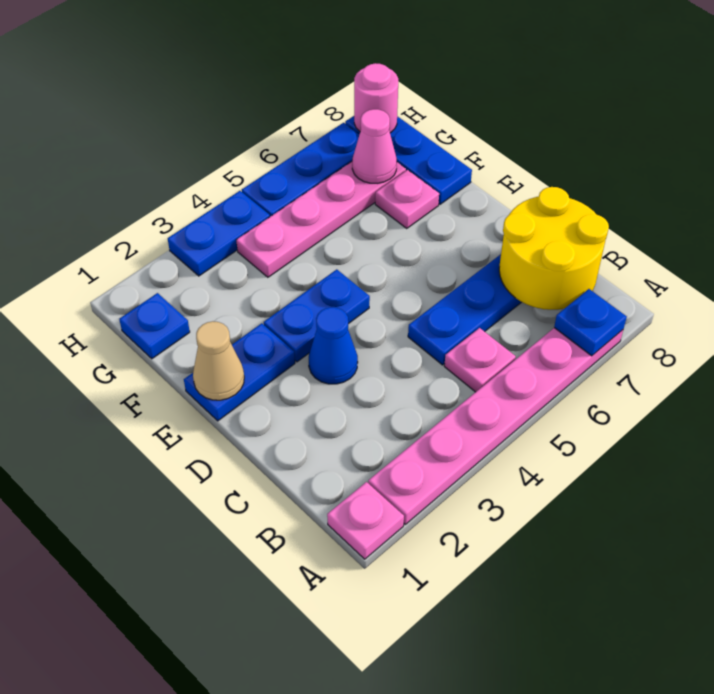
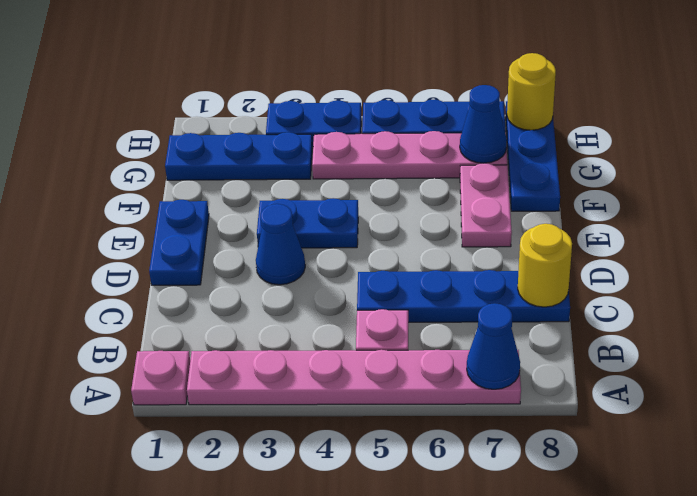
blue plate A7 level 2 -> blue cone A7 level 2
yellow round brick B7:C8 level 2 -> yellow round brick C8 level 2
blue plate E1:E2 level 1 -> blue plate D1:E1 level 1
tan cone E1 level 2 -> none
pink plate F7 level 1 -> pink plate E7:F7 level 1
blue plate G1 level 1 -> blue plate G1:G3 level 1
pink cone G7 level 2 -> blue cone G7 level 2
pink round brick H8 level 2 -> yellow round brick H8 level 2

